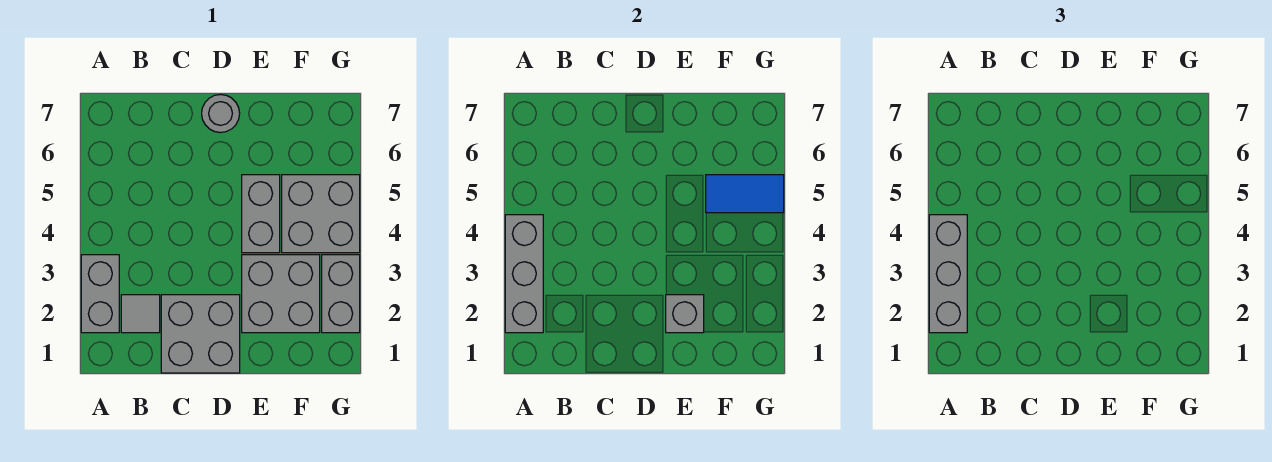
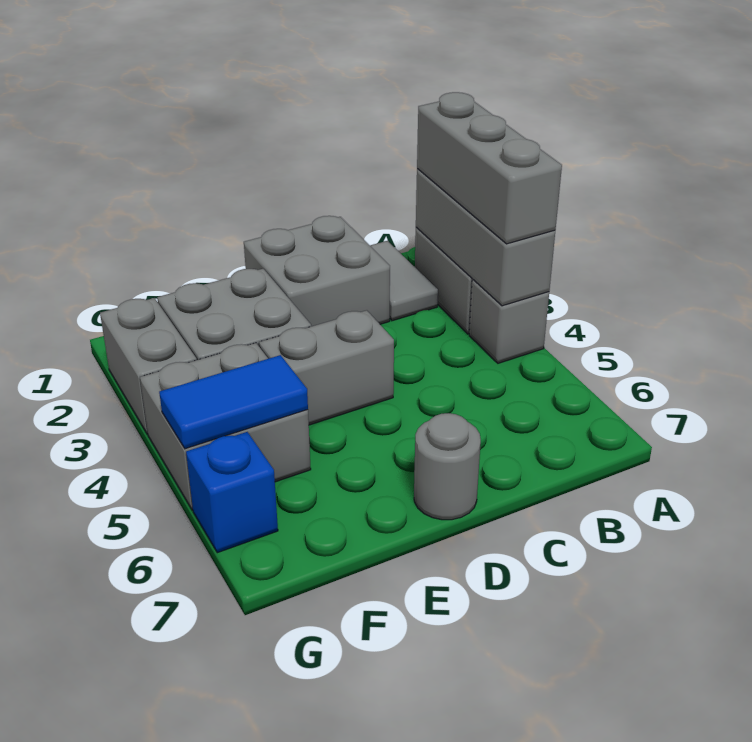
grey tile B2 level 1 -> grey tile B1:B2 level 1
grey brick E2 level 2 -> grey brick A4 level 1
grey brick E4:E5 level 1 -> grey brick D4:E4 level 1
none -> blue brick G6 level 1

